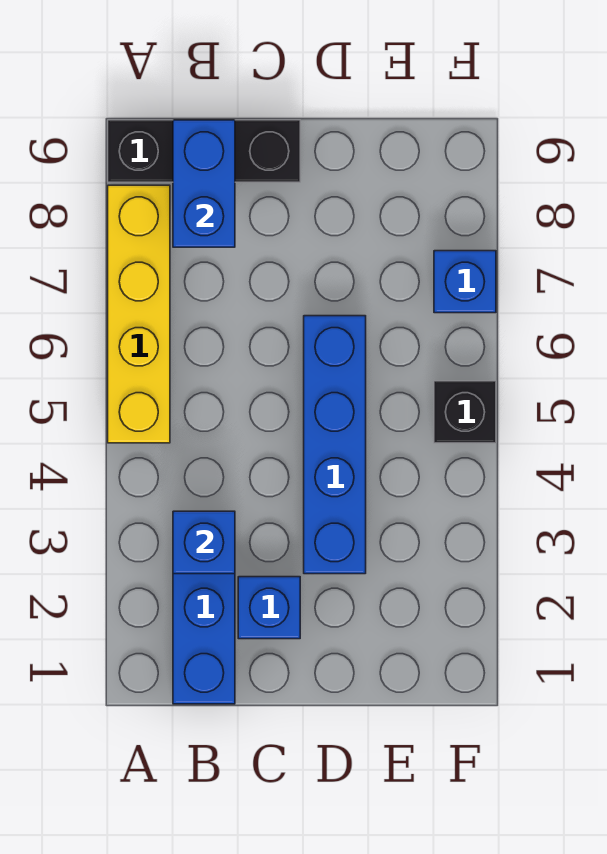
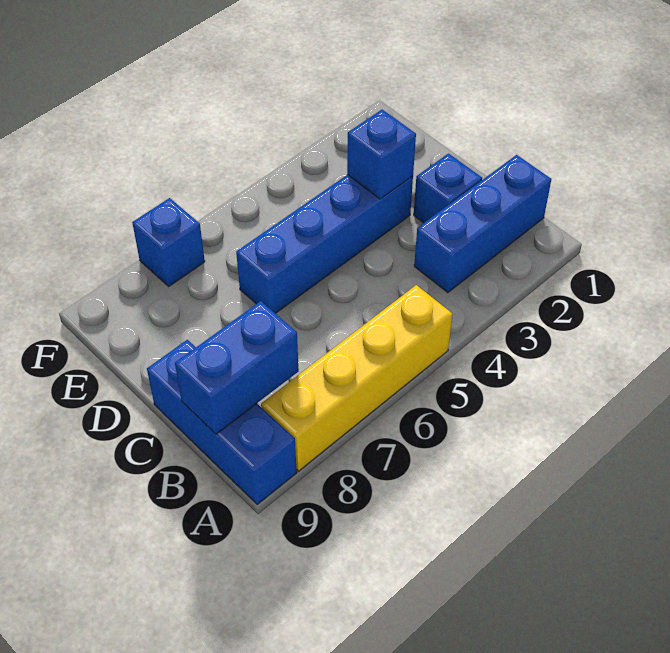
black brick A9:C9 level 1 -> blue brick A9:C9 level 1
blue brick B3 level 2 -> blue brick D3 level 2
black brick F5 level 1 -> none

